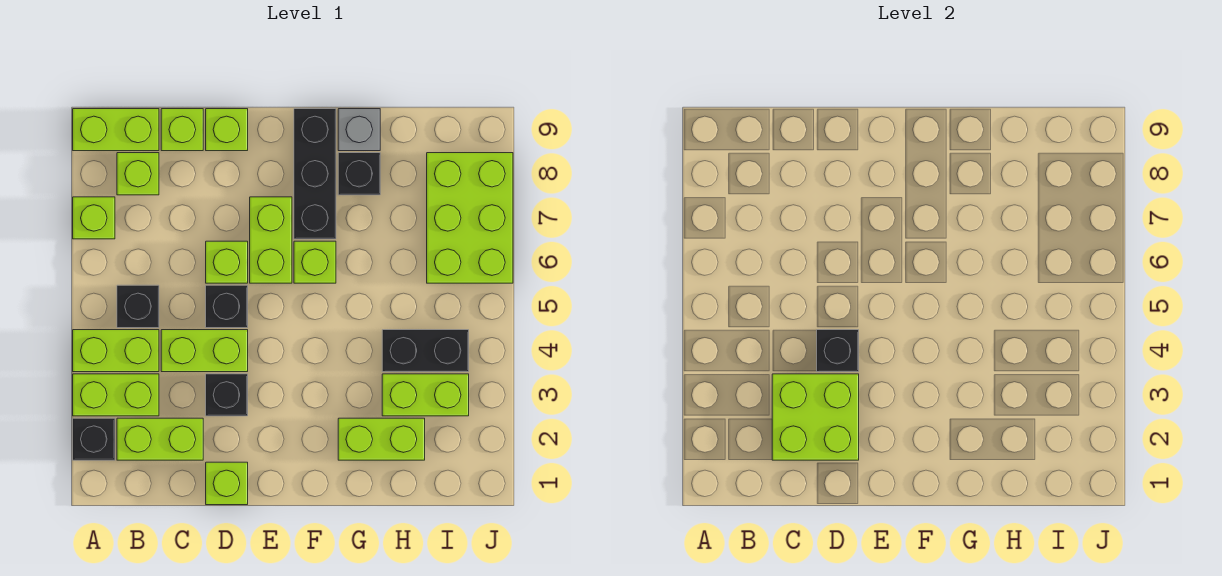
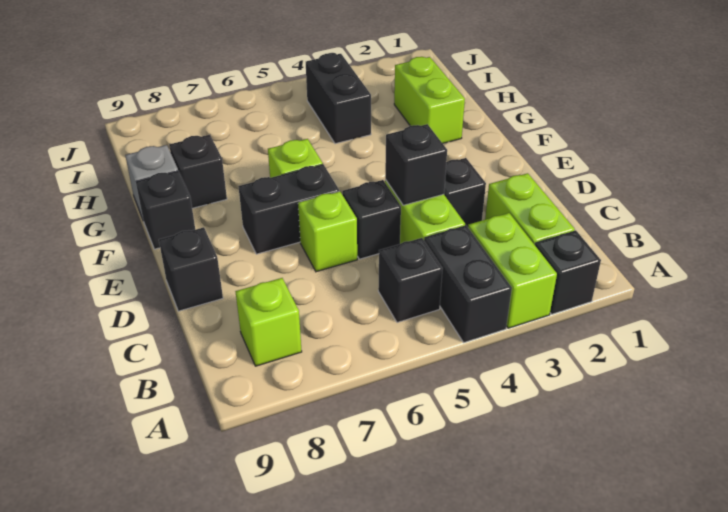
lime brick A4:B4 level 1 -> black brick A4:B4 level 1
lime brick A7 level 1 -> none
lime brick A9:B9 level 1 -> none
lime brick C2:D3 level 2 -> none
lime brick C9 level 1 -> none
lime brick D1 level 1 -> none
lime brick D9 level 1 -> black brick D9 level 1
lime brick E6:E7 level 1 -> black brick E6:E7 level 1
black brick F7:F9 level 1 -> black brick F9 level 1
lime brick H3:I3 level 1 -> none
lime brick I6:J8 level 1 -> none

